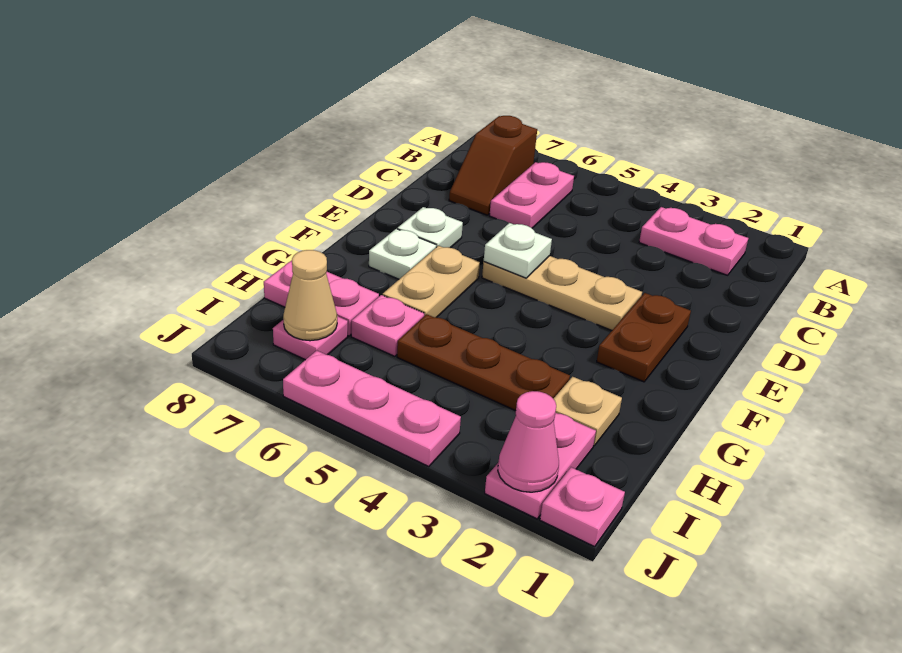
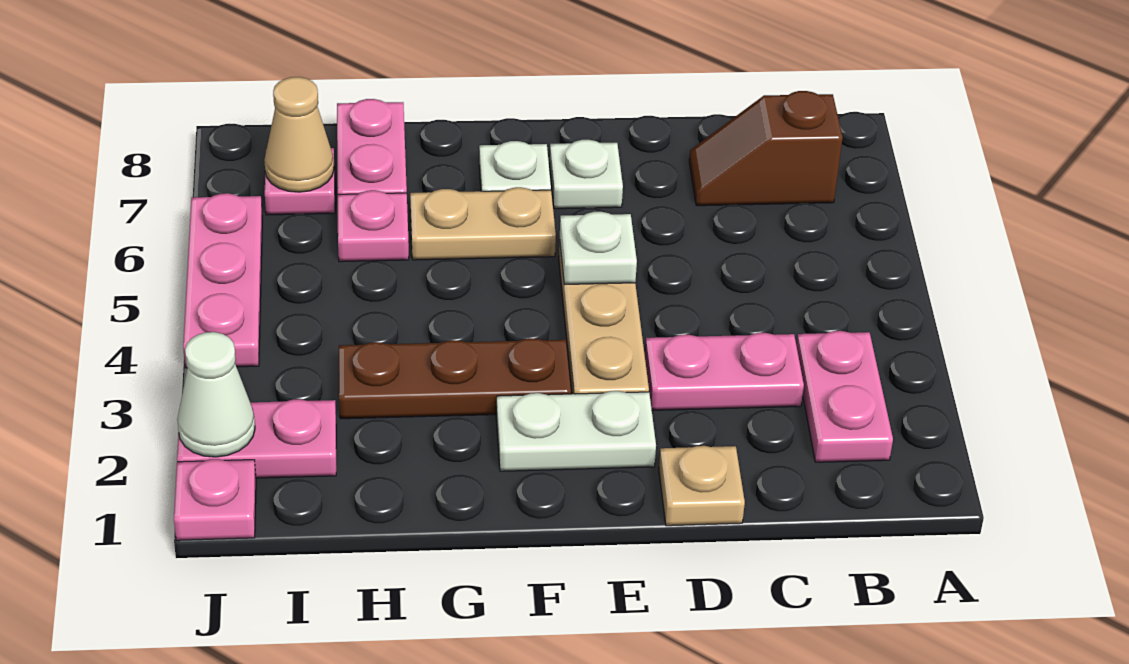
pink plate B6:C6 level 1 -> pink plate C3:D3 level 1
brown plate E2:F2 level 1 -> white plate E2:F2 level 1
tan plate H2 level 1 -> tan plate D1 level 1
brown plate H3:H5 level 1 -> brown plate F3:H3 level 1
pink cone J2 level 2 -> white cone J2 level 2

